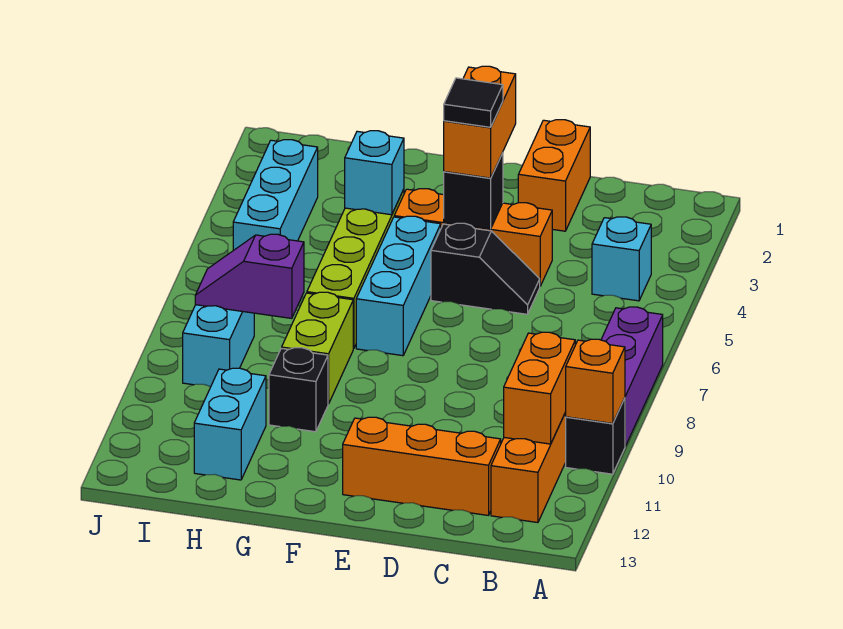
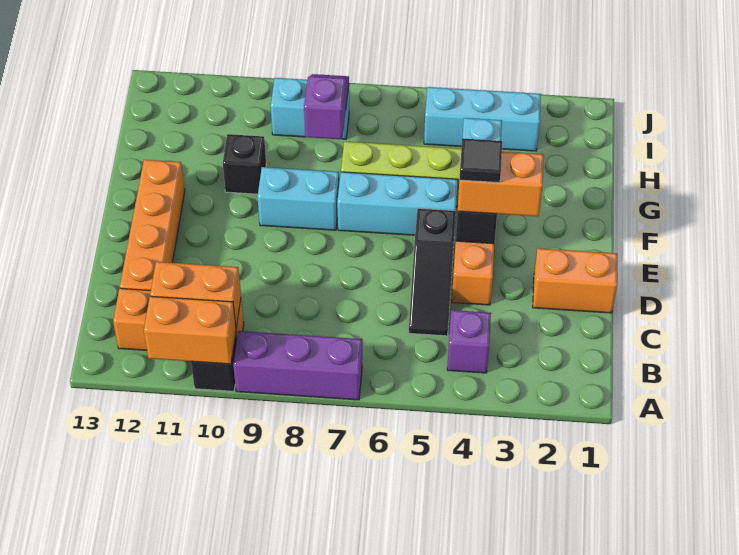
orange brick A10 level 2 -> orange brick A10:A11 level 2
cyan brick B4 level 1 -> purple brick B4 level 1
orange brick C12:E12 level 1 -> orange brick C12:F12 level 1
black slope D5:E5 level 1 top E -> black slope C5:E5 level 1 top E
lime brick G8:G9 level 1 -> none
cyan brick H11:H12 level 1 -> cyan brick F8:F9 level 1

